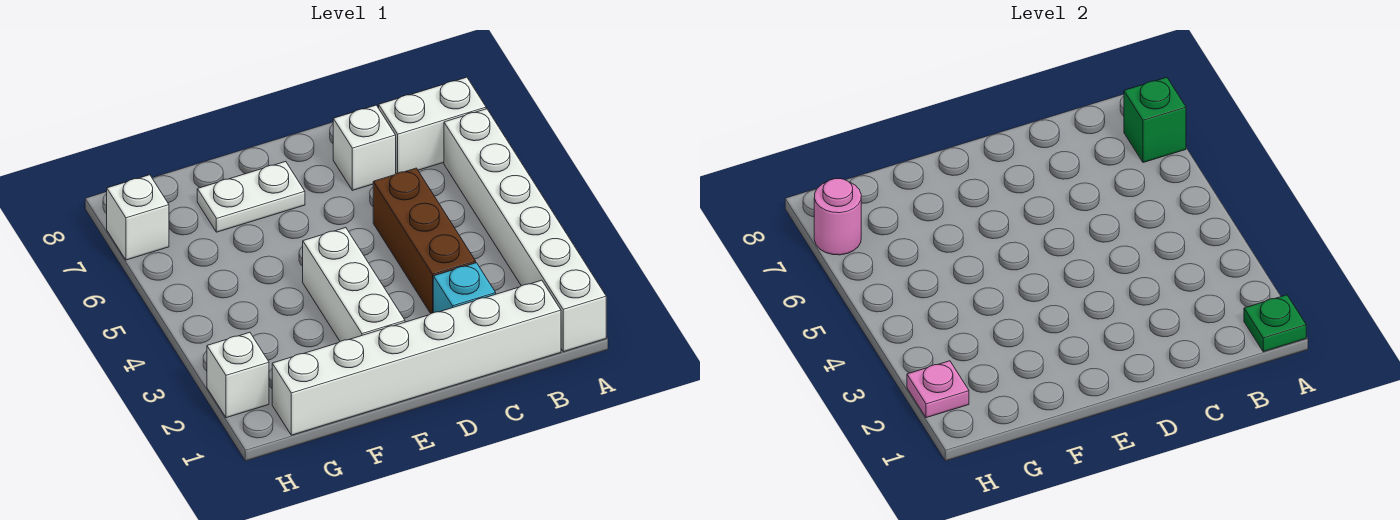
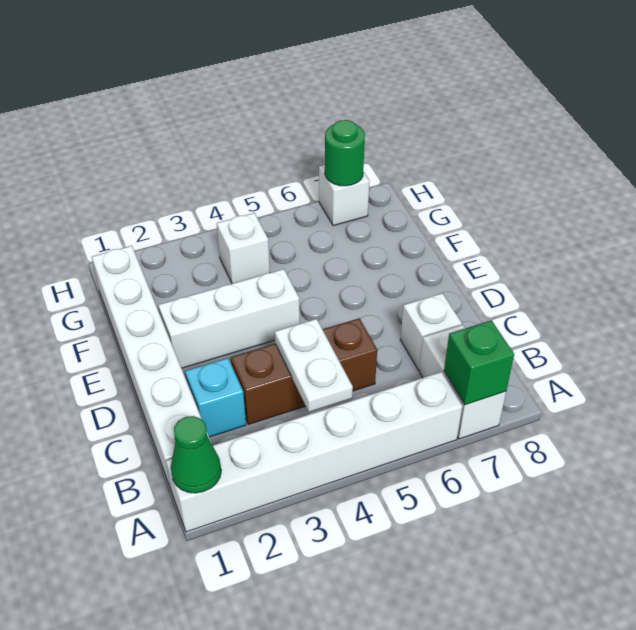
green plate A1 level 2 -> green cone A1 level 2
white plate E7:F7 level 1 -> white plate B4:C4 level 2
white brick H2 level 1 -> white brick G4 level 1
pink plate H2 level 2 -> none
pink round brick H7 level 2 -> green round brick H7 level 2

